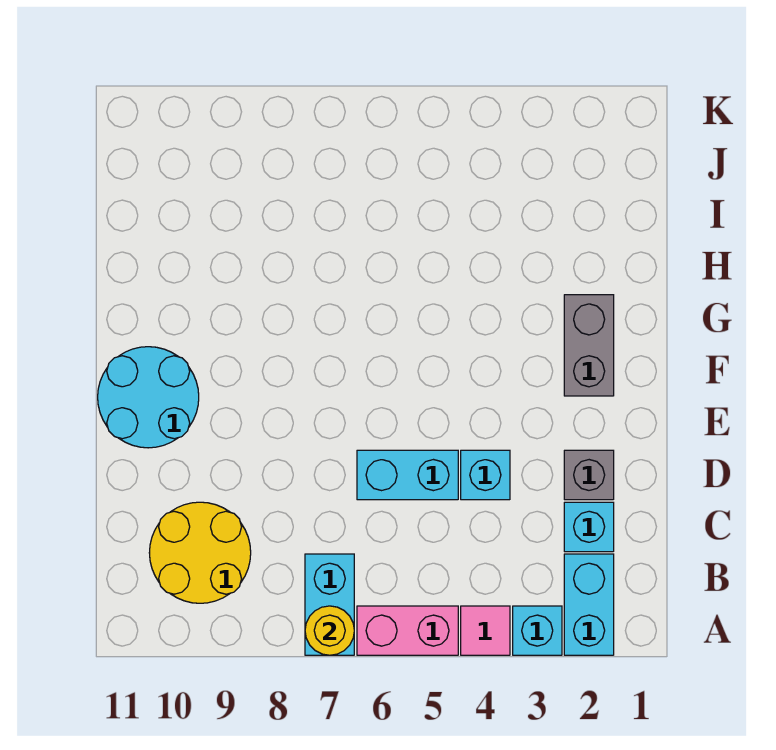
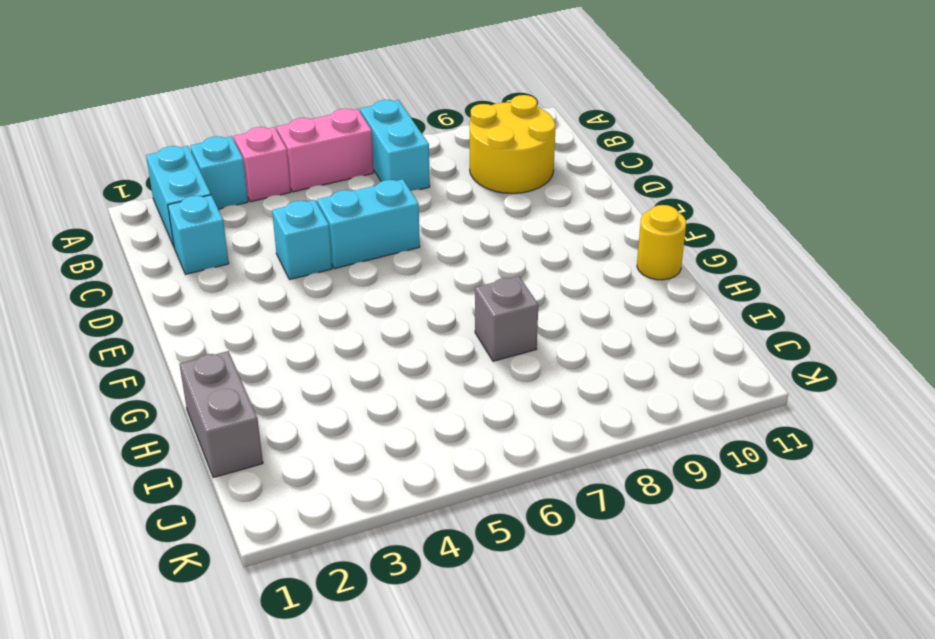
pink tile A4 level 1 -> pink brick A4 level 1
yellow round brick A7 level 2 -> yellow round brick G11 level 1
grey brick D2 level 1 -> grey brick H7 level 1
cyan round brick E10:F11 level 1 -> none
grey brick F2:G2 level 1 -> grey brick H1:I1 level 1

